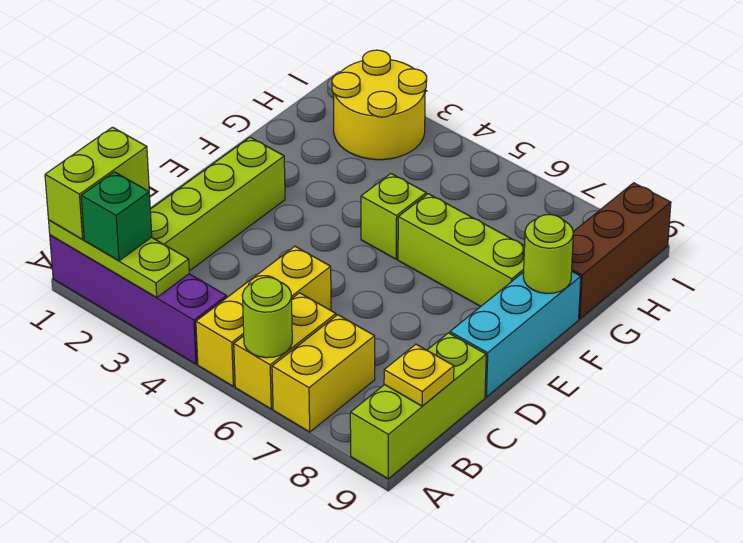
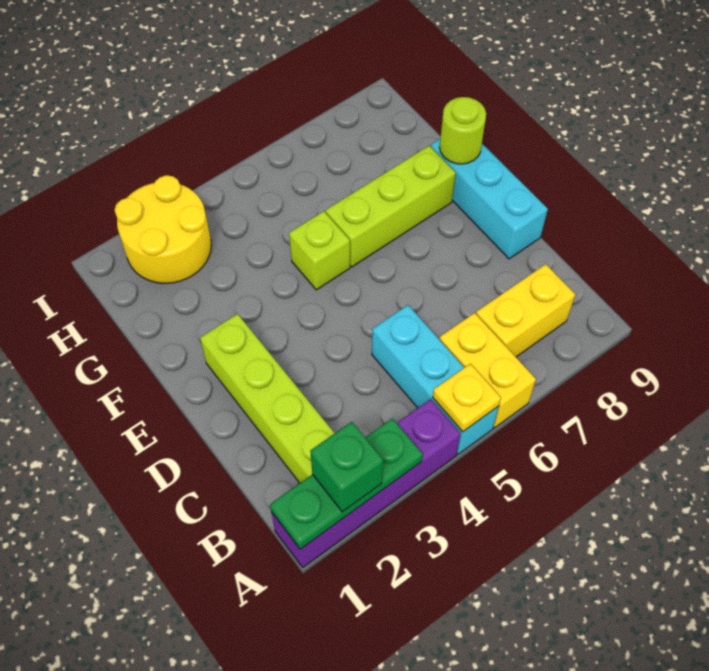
lime plate A1:A3 level 2 -> green plate A1:A3 level 2
lime brick A1:B1 level 3 -> none
yellow brick A5:C5 level 1 -> cyan brick A5:C5 level 1
lime round brick A6 level 2 -> none
yellow brick A7:B7 level 1 -> yellow brick B7:B8 level 1
lime brick A9:C9 level 1 -> none
yellow plate B9 level 2 -> yellow plate A5 level 2
brown brick G9:I9 level 1 -> none

